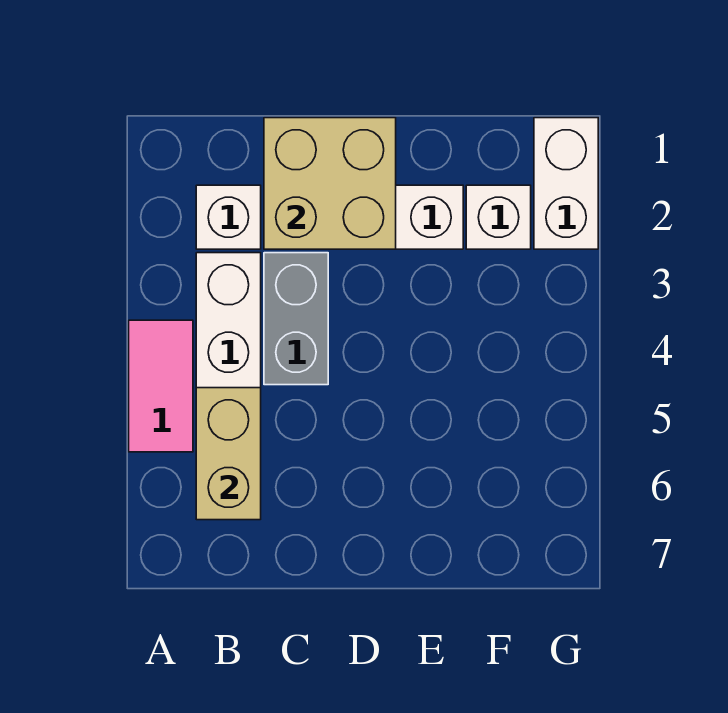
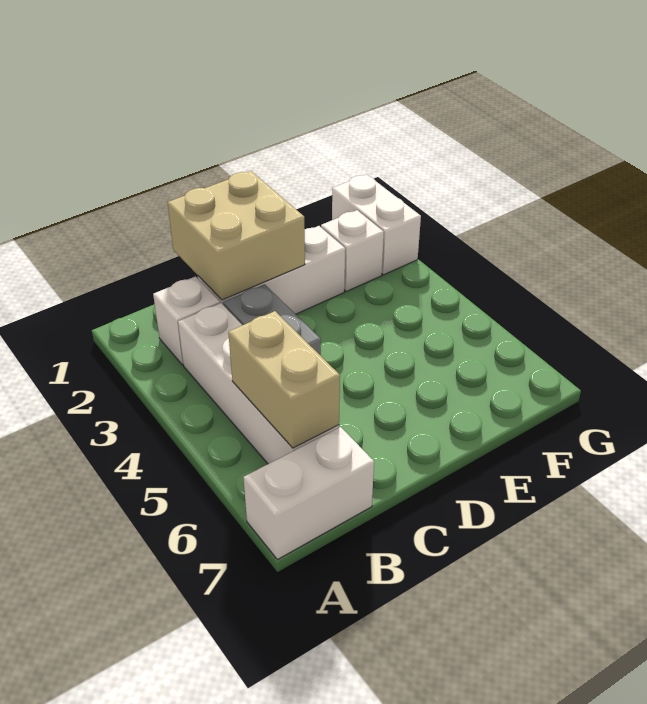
pink tile A4:A5 level 1 -> none
none -> white brick A7:B7 level 1

